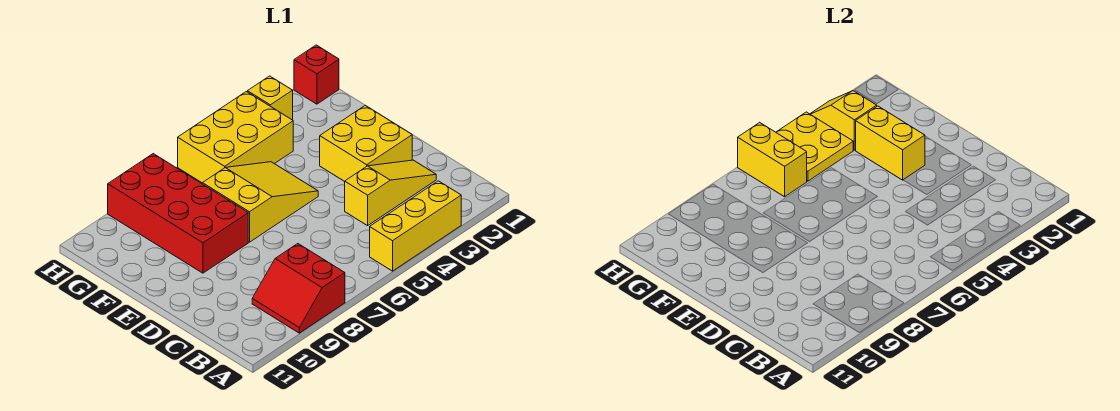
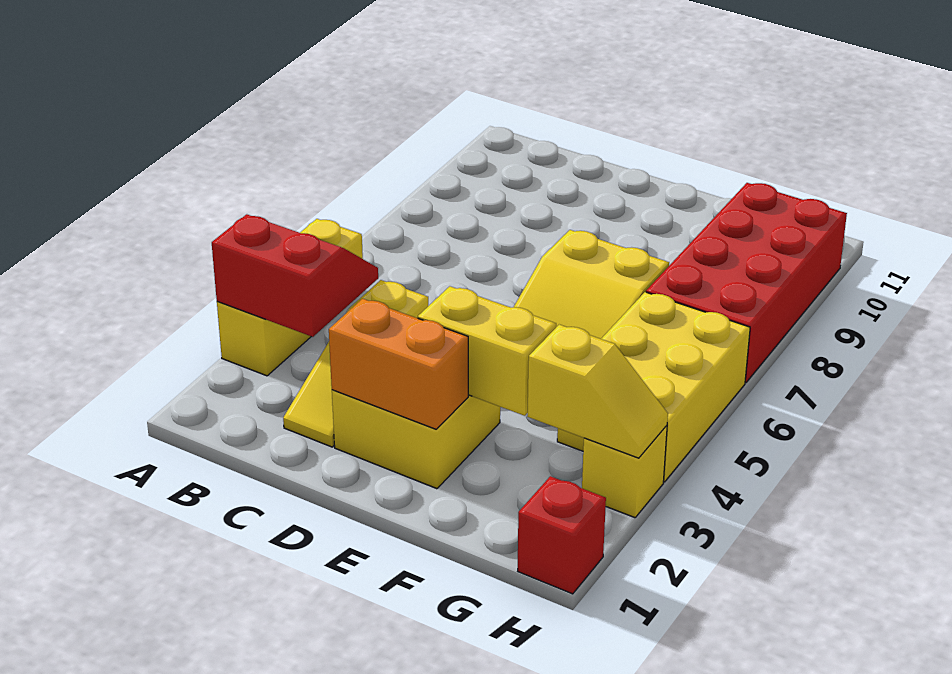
red slope A8:B9 level 1 top 8 -> red slope A3:B4 level 2 top 3
none -> orange brick D2:E2 level 2
red brick E8:H9 level 1 -> red brick G7:H10 level 1
yellow plate G4:H5 level 2 -> none
yellow brick G6:H6 level 2 -> none

